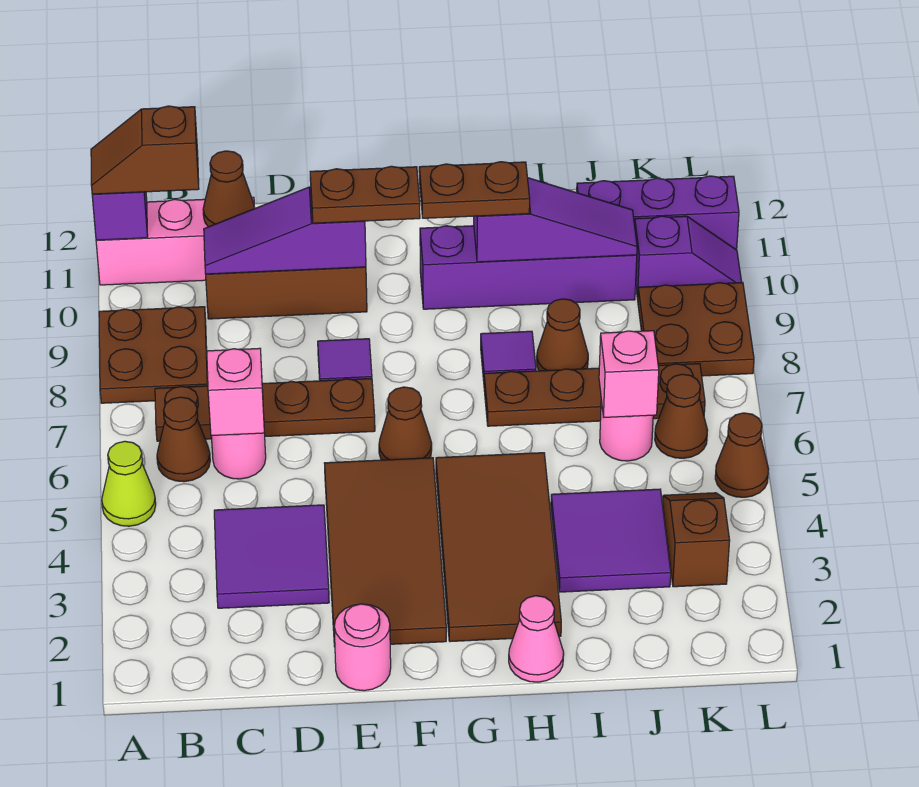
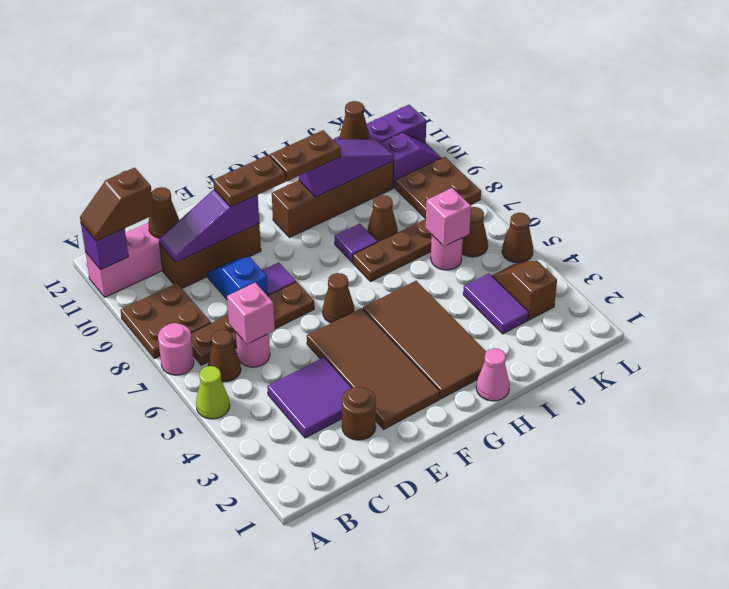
none -> brown round brick D2 level 1
none -> blue slope D8:D9 level 1 top 8
pink round brick E1 level 1 -> pink round brick A7 level 1
purple brick G10:J10 level 1 -> brown brick G10:J10 level 1
purple tile I3:J4 level 1 -> purple tile J3:J4 level 1
none -> brown cone J11 level 2

